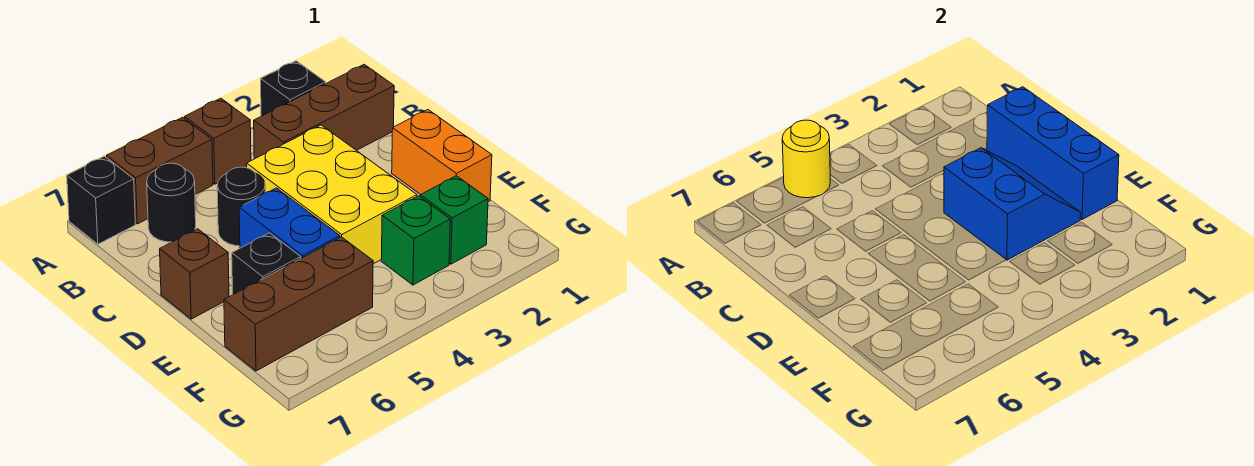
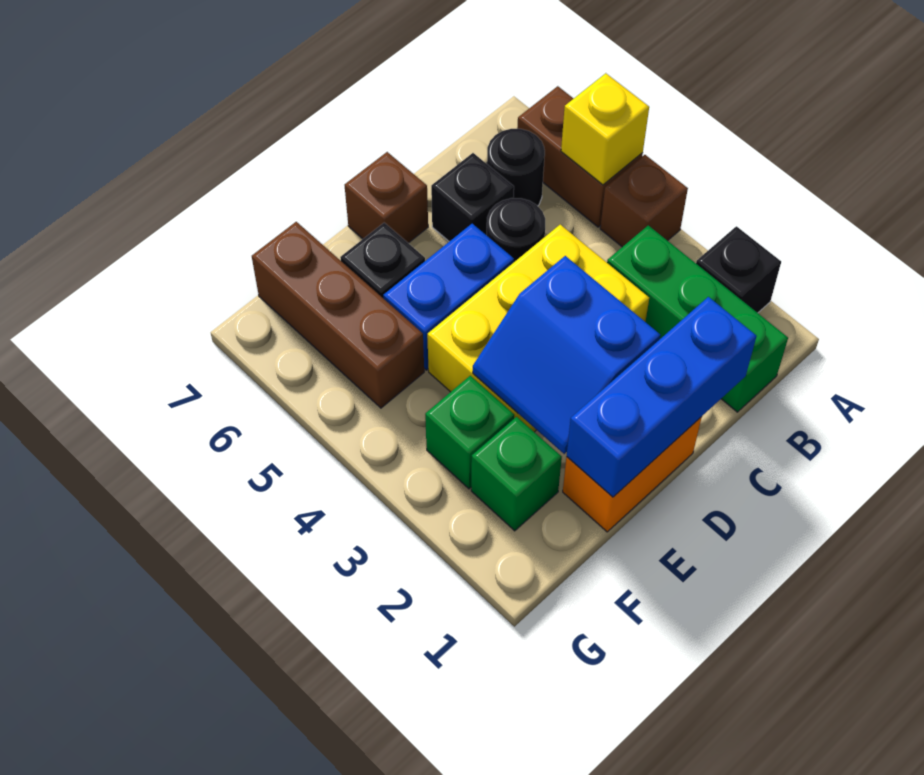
yellow round brick A5 level 2 -> yellow brick A5 level 2
black brick A7 level 1 -> black brick C6 level 1
brown brick B1:B3 level 1 -> green brick B1:B3 level 1
blue slope D2:E3 level 2 top 3 -> blue slope D2:E3 level 2 top D

